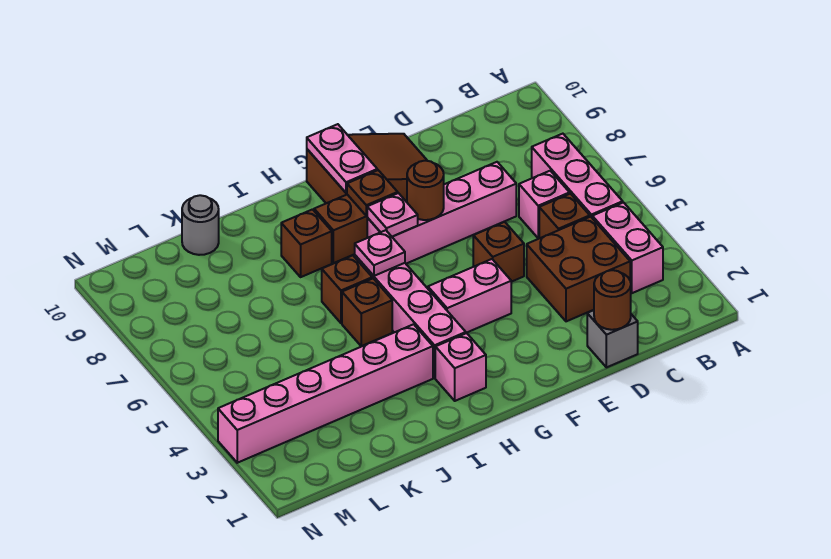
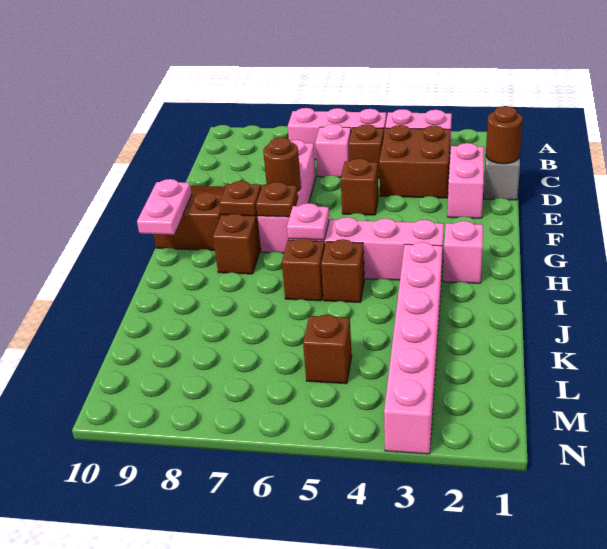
pink brick F4:G4 level 1 -> pink brick D2:E2 level 1
pink plate G7 level 2 -> brown plate G7 level 2
pink plate G9:G10 level 2 -> pink plate G10:H10 level 2
brown brick I8 level 1 -> brown brick L5 level 1
grey round brick K10 level 1 -> none

